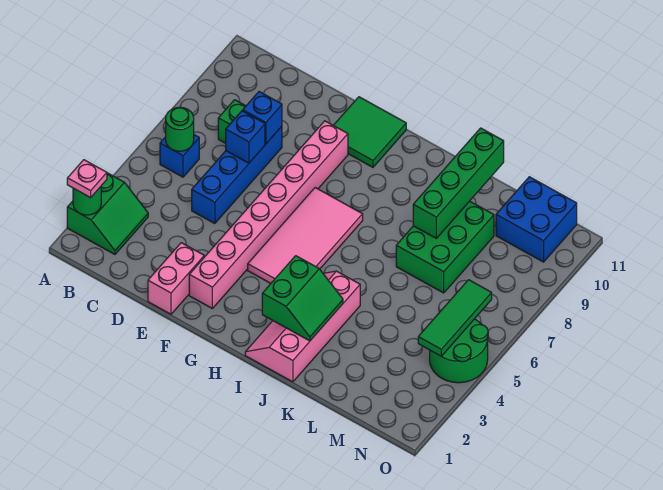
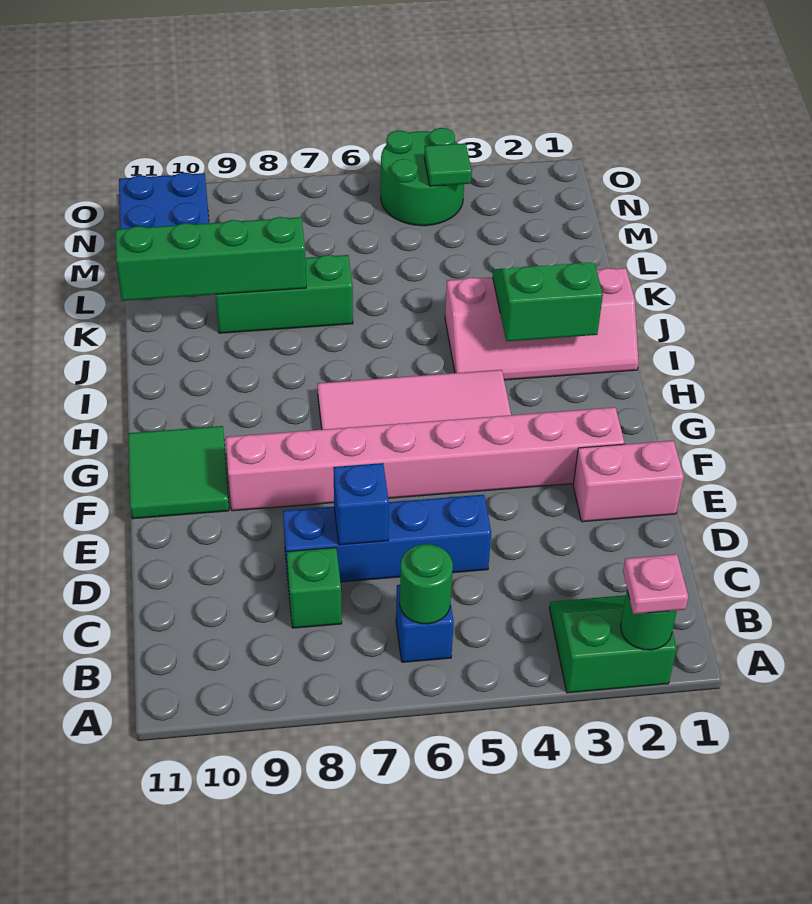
blue brick D8 level 2 -> none
green brick K7:L9 level 1 -> green brick K7:K9 level 1
green tile N4:N6 level 2 -> green tile N4 level 2

